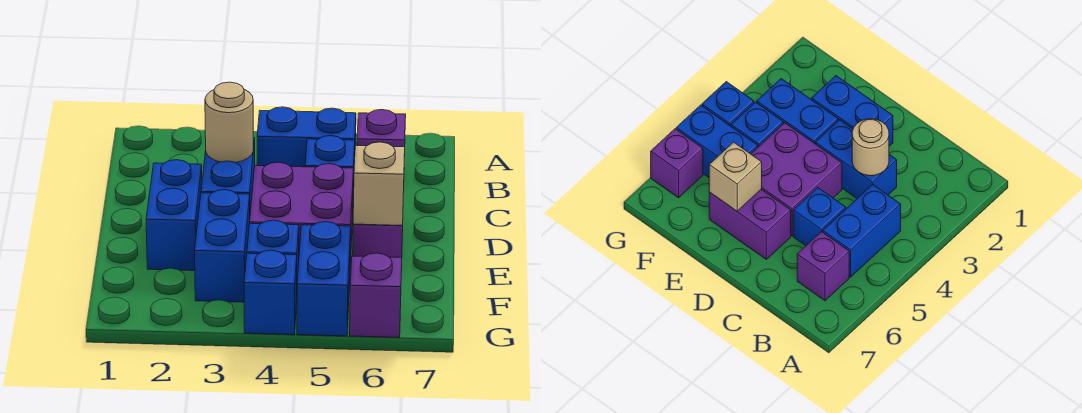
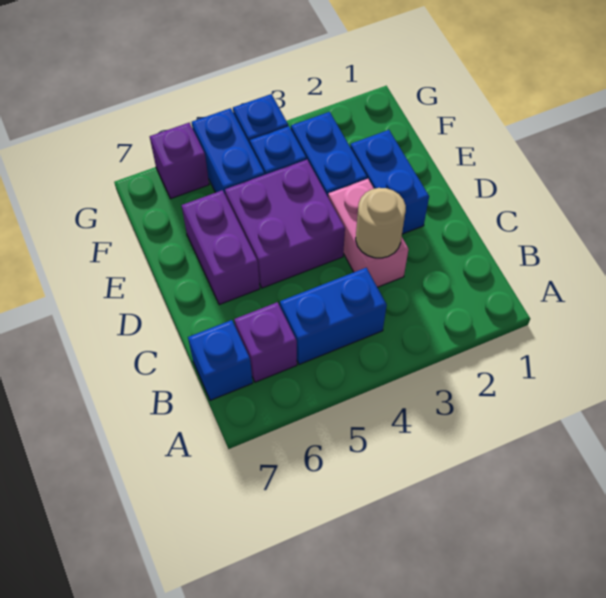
blue brick C3:D3 level 1 -> pink brick C3:D3 level 1
blue brick C5 level 1 -> blue brick B7 level 1
tan brick E6 level 2 -> none

